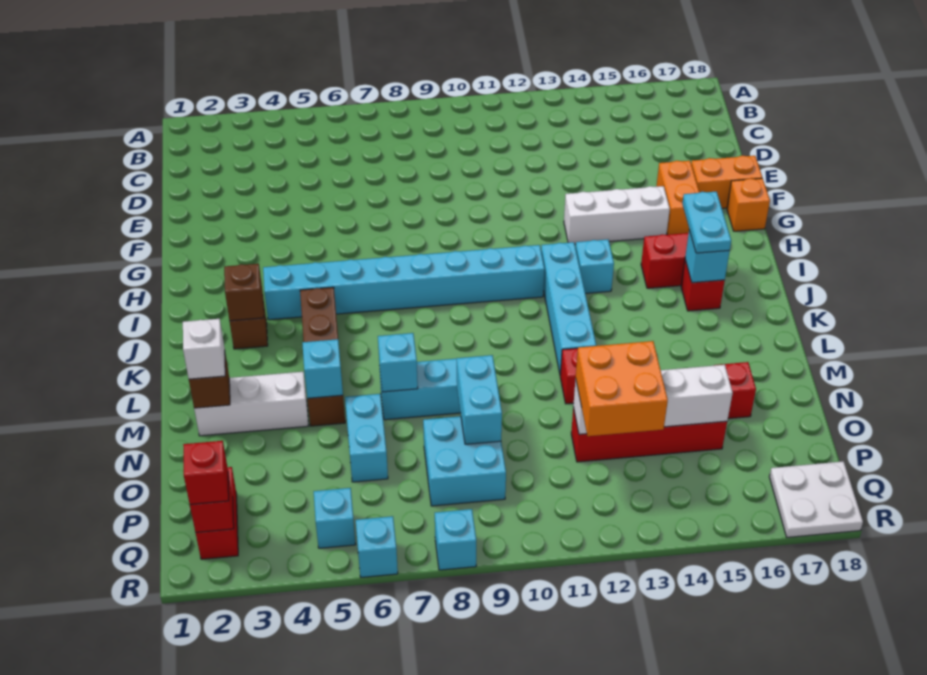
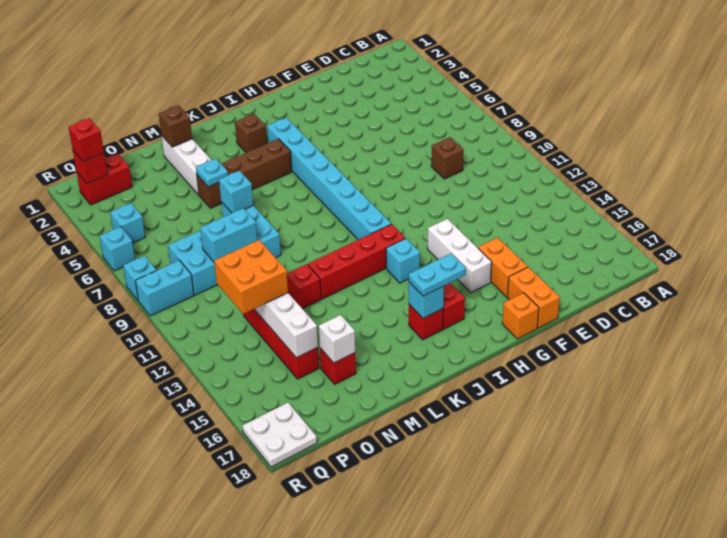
orange brick F16:G16 level 1 -> orange brick F15:F16 level 1
cyan brick I12:L12 level 1 -> red brick I12:L12 level 1
brown brick J3 level 2 -> brown brick D9 level 1
white brick M2 level 3 -> white brick N16 level 2
cyan brick M5 level 2 -> cyan plate M5 level 2
cyan brick N6:O6 level 1 -> cyan brick Q9:R9 level 1

